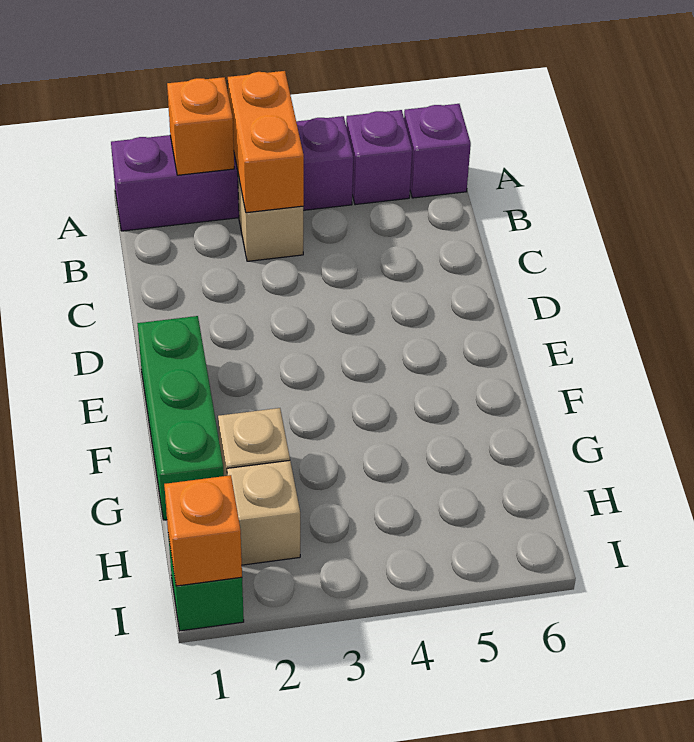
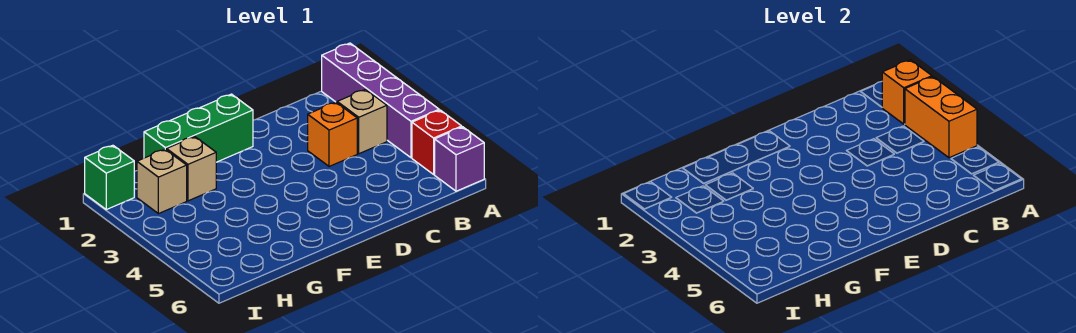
orange brick A3:B3 level 2 -> orange brick A3:A4 level 2
purple brick A5 level 1 -> red brick A5 level 1
orange brick I1 level 2 -> orange brick C3 level 1

